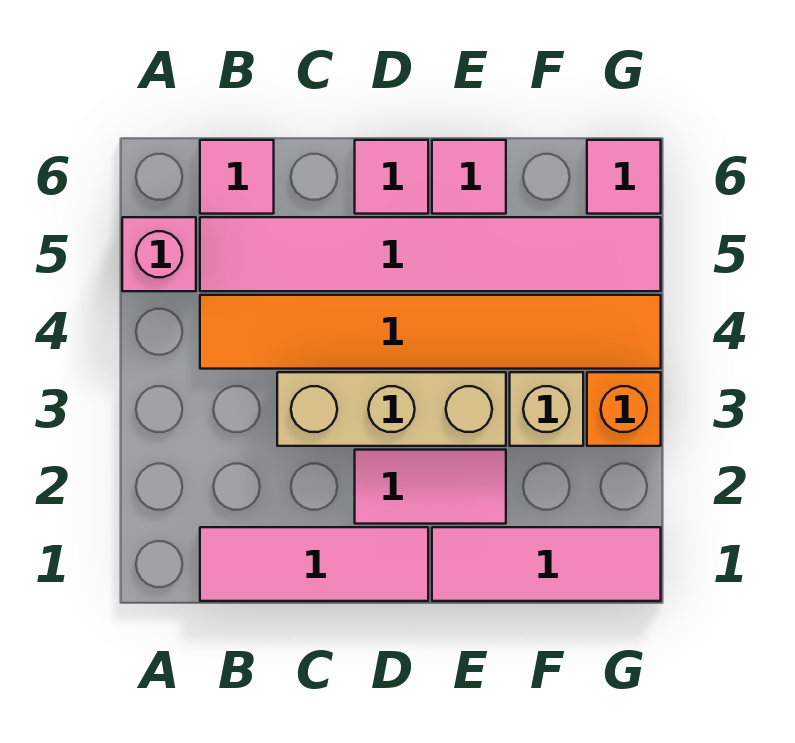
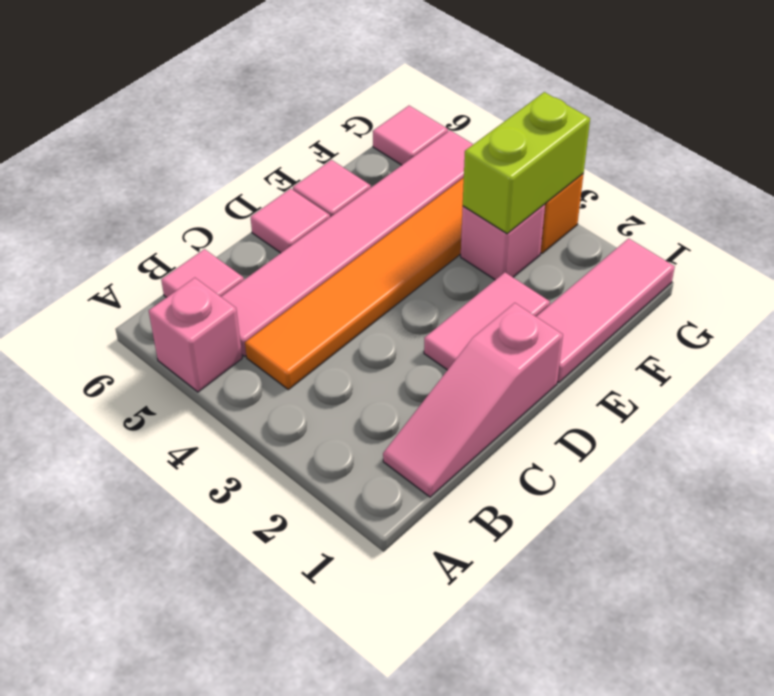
pink tile B1:D1 level 1 -> pink slope B1:D1 level 1 top D
tan brick C3:E3 level 1 -> none
tan brick F3 level 1 -> pink brick F3 level 1
none -> lime brick F3:G3 level 2

